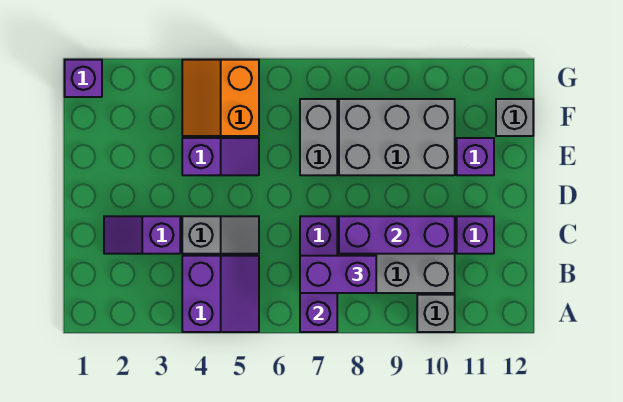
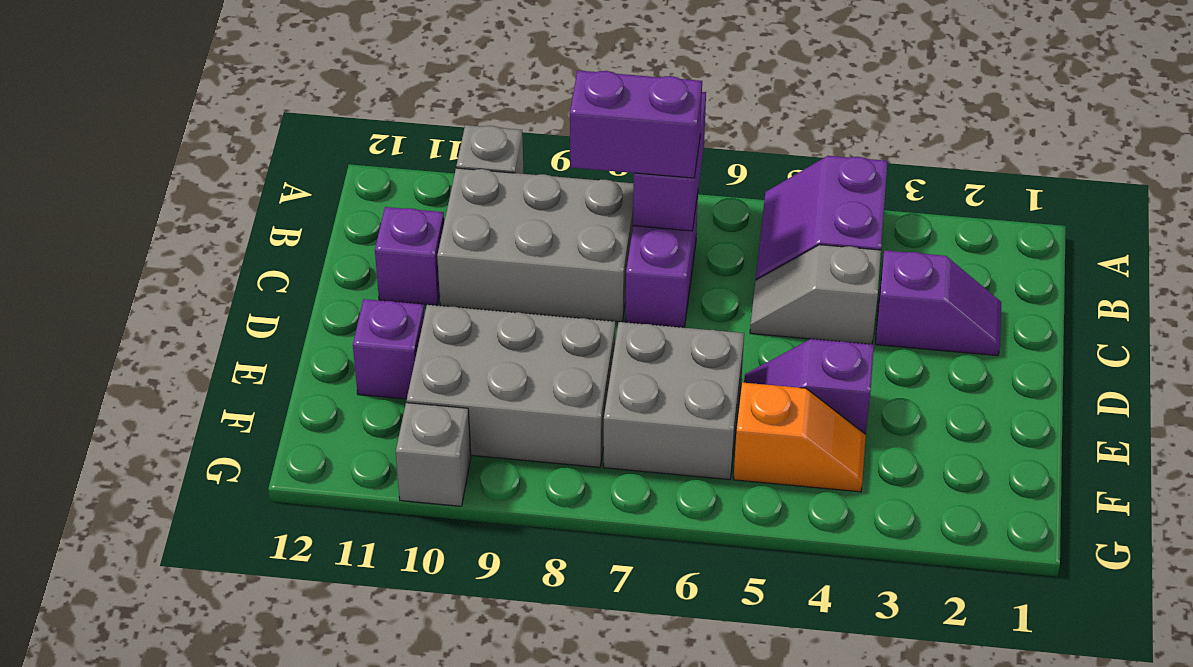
purple brick C8:C10 level 2 -> none
grey brick E7:F7 level 1 -> grey brick E6:F7 level 1
orange slope F4:G5 level 1 top 5 -> orange slope F4:F5 level 1 top 5
grey brick F12 level 1 -> grey brick G10 level 1
purple brick G1 level 1 -> none

